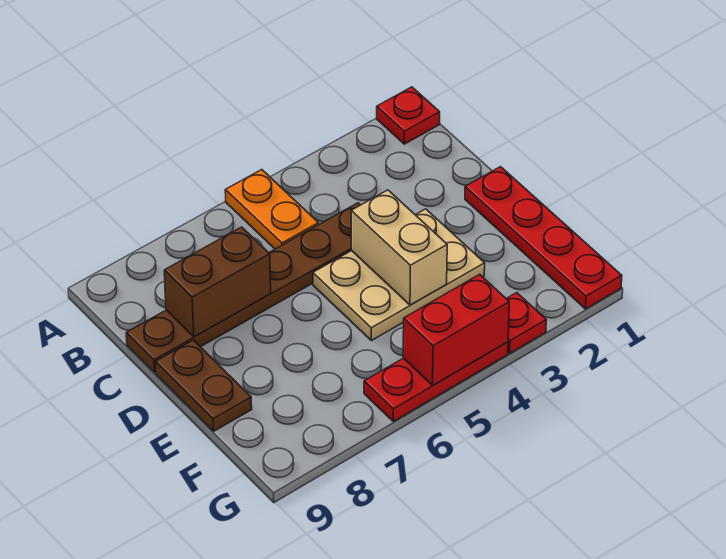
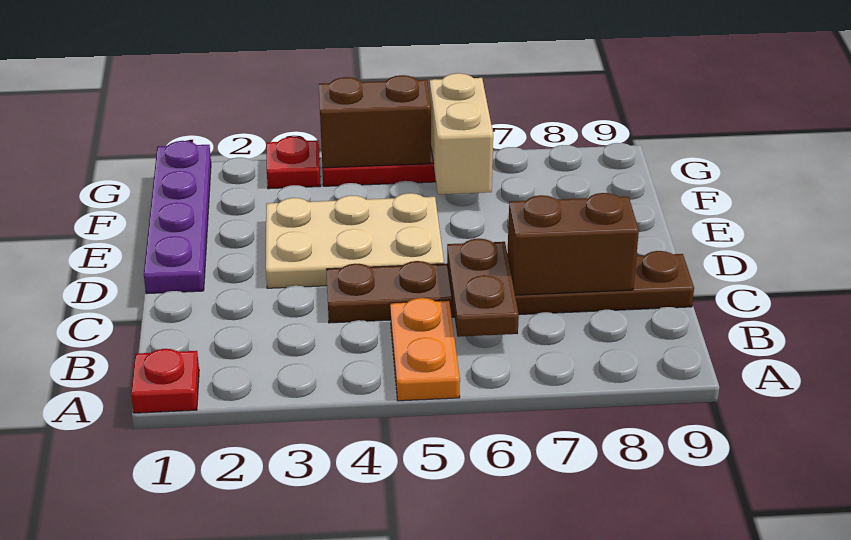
red plate D1:G1 level 1 -> purple plate D1:G1 level 1
tan brick D4:E4 level 2 -> tan brick F6:G6 level 2
brown plate D9:E9 level 1 -> brown plate B6:C6 level 2
red brick G4:G5 level 2 -> brown brick G4:G5 level 2

